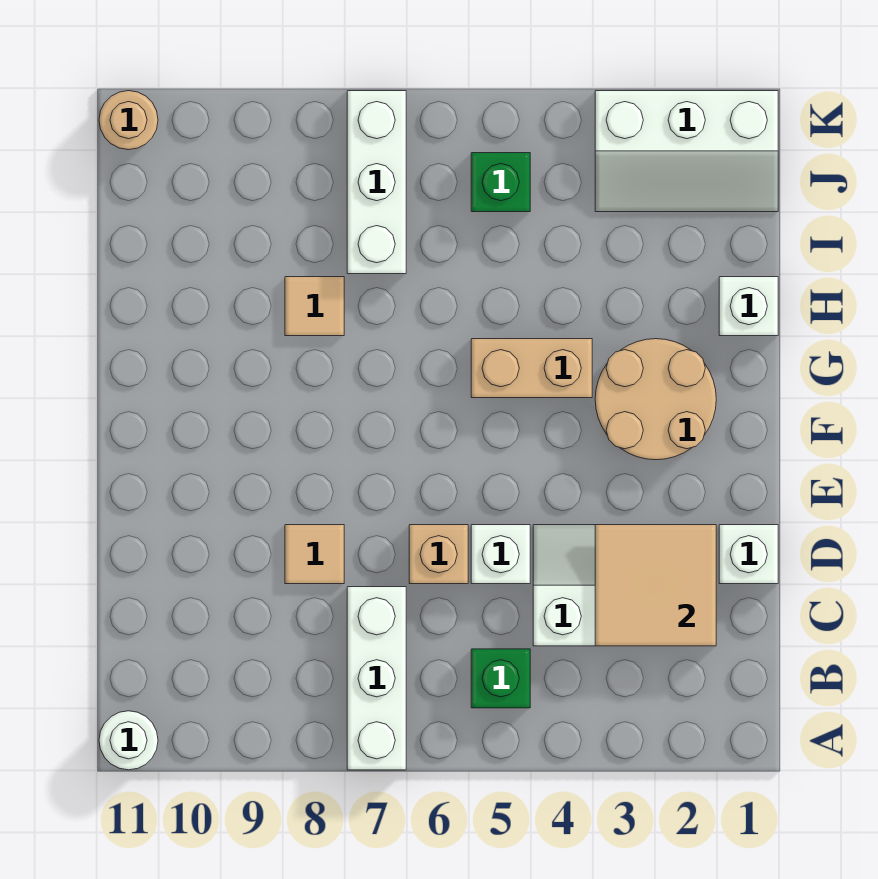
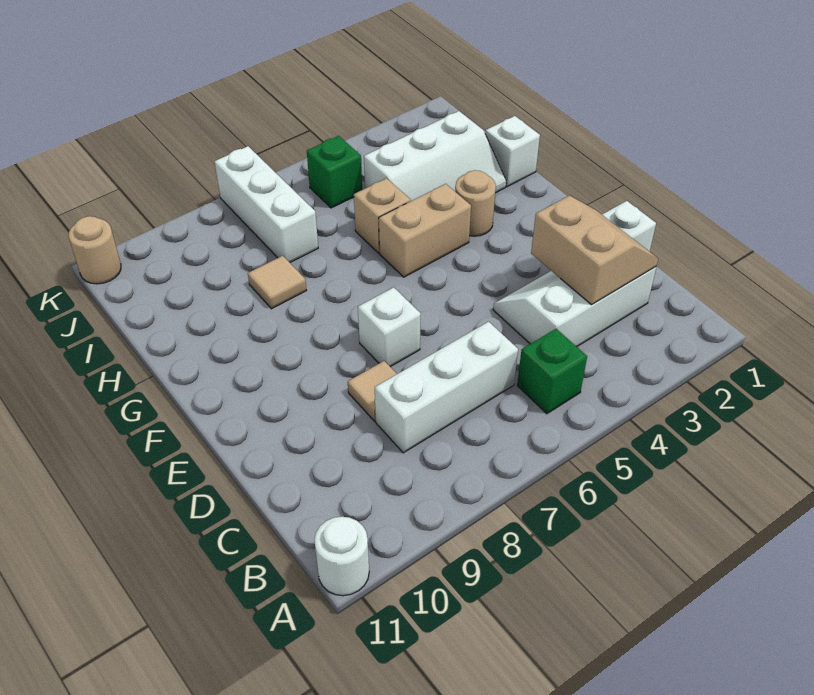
white brick A7:C7 level 1 -> white brick C6:C8 level 1
tan tile C2:D3 level 2 -> tan slope C2:D3 level 2 top 3
white brick D5 level 1 -> white brick E7 level 1
tan brick D6 level 1 -> tan brick H5 level 1
tan round brick F2:G3 level 1 -> tan round brick G3 level 1
white slope J1:K3 level 1 top K -> white slope H2:I4 level 1 top I

